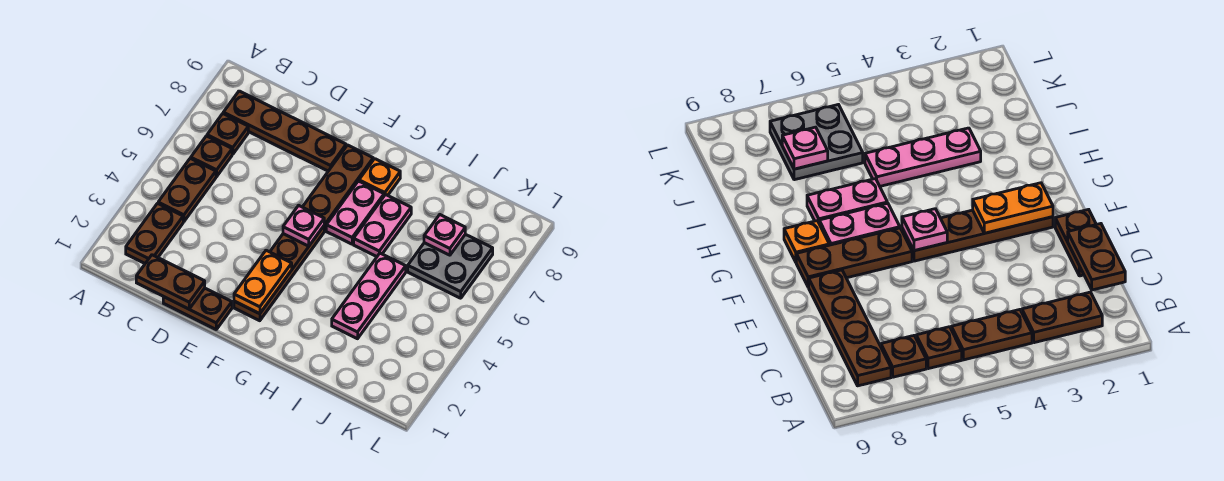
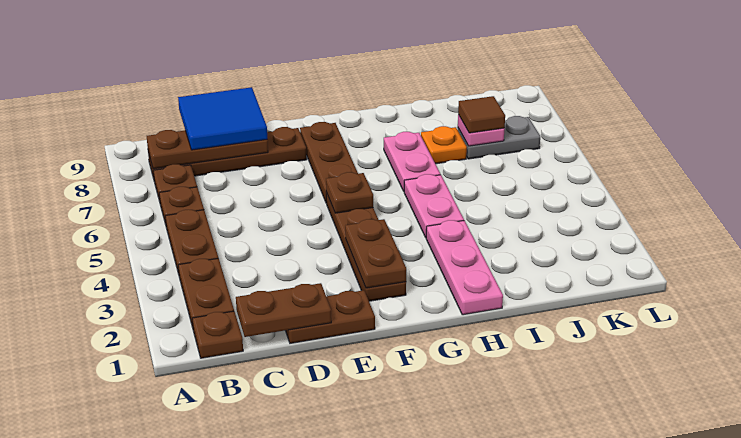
none -> brown plate B1 level 1
none -> brown plate B8:D8 level 2
none -> blue tile C8:D9 level 3
orange plate F2:F3 level 2 -> brown plate F2:F3 level 2
pink plate F5 level 2 -> brown plate F5 level 2
pink plate G6:G7 level 1 -> pink plate H4:H5 level 1
orange plate G8 level 1 -> orange plate I7 level 1
pink plate I3:I5 level 1 -> pink plate H1:H3 level 1
grey plate J6:K7 level 1 -> grey plate J7:K7 level 1
none -> brown tile J7 level 3

